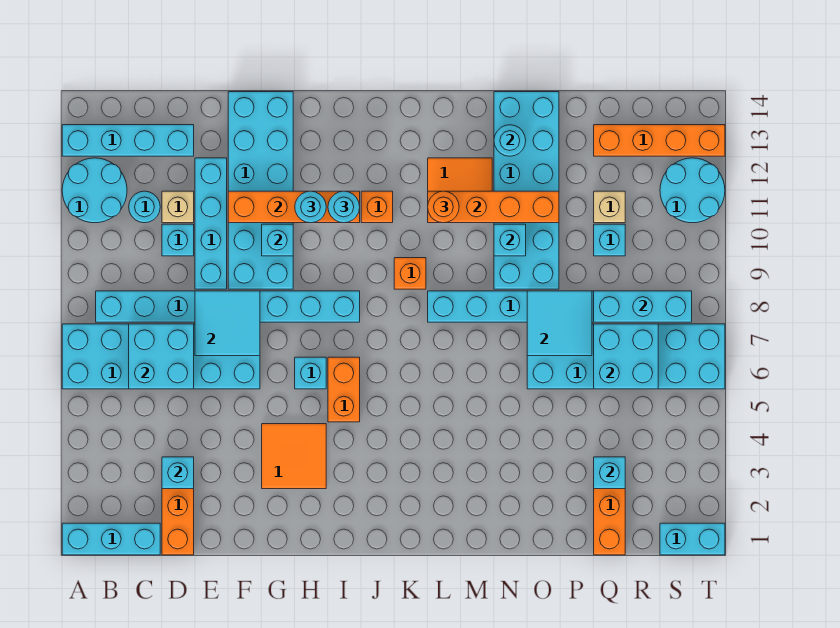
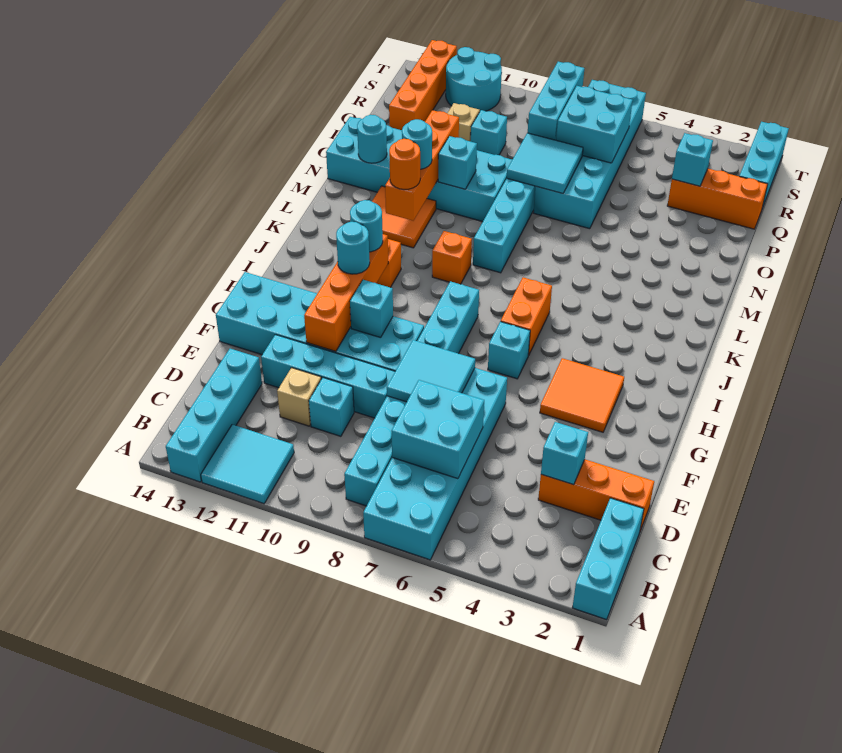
cyan round brick A11:B12 level 1 -> cyan tile A11:B12 level 1
cyan round brick C11 level 1 -> cyan round brick M11 level 3
orange brick I5:I6 level 1 -> orange brick I6:J6 level 1
cyan brick S1:T1 level 1 -> cyan brick R1:T1 level 1

